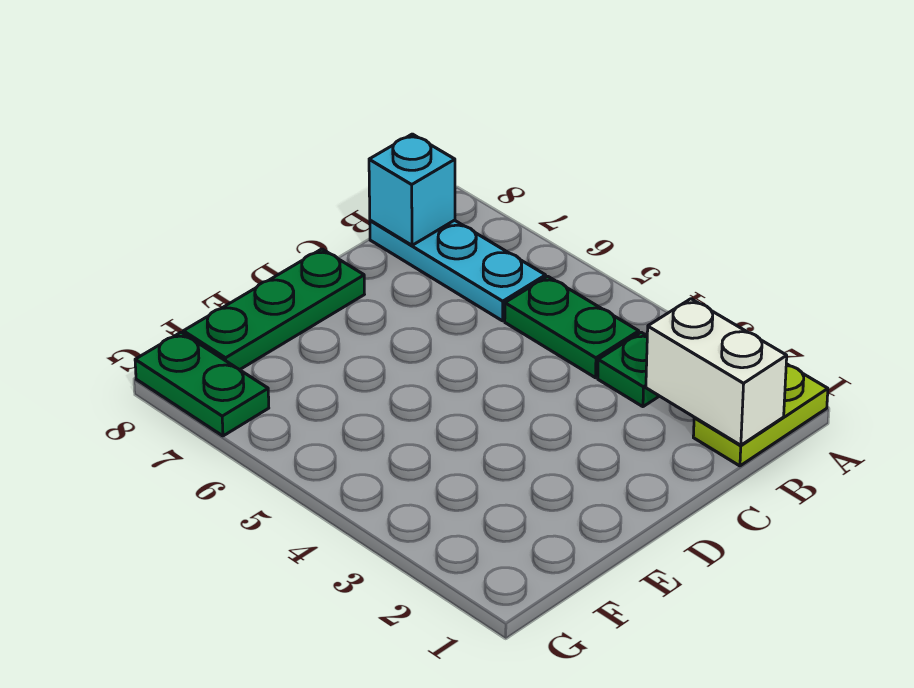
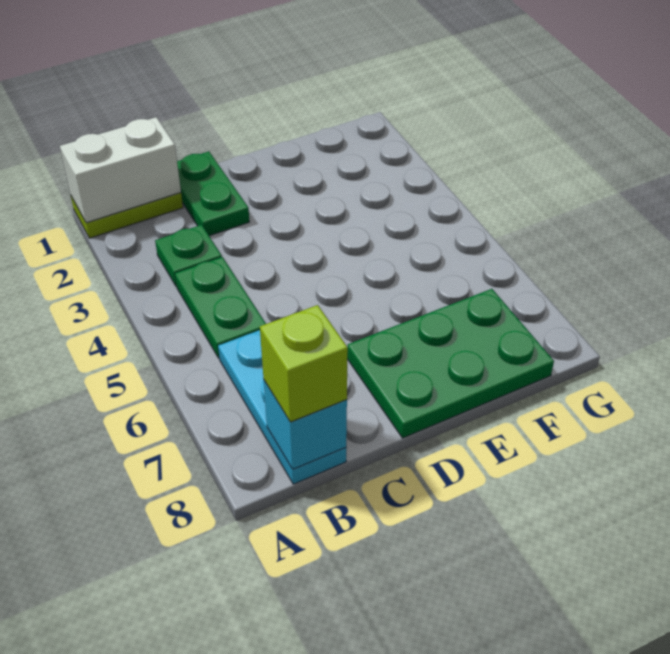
white brick B1:B2 level 2 -> white brick A1:B1 level 2
none -> lime brick B8 level 3
green plate D8:F8 level 1 -> green plate D7:F8 level 1
green plate G7:G8 level 1 -> green plate C1:C2 level 1

